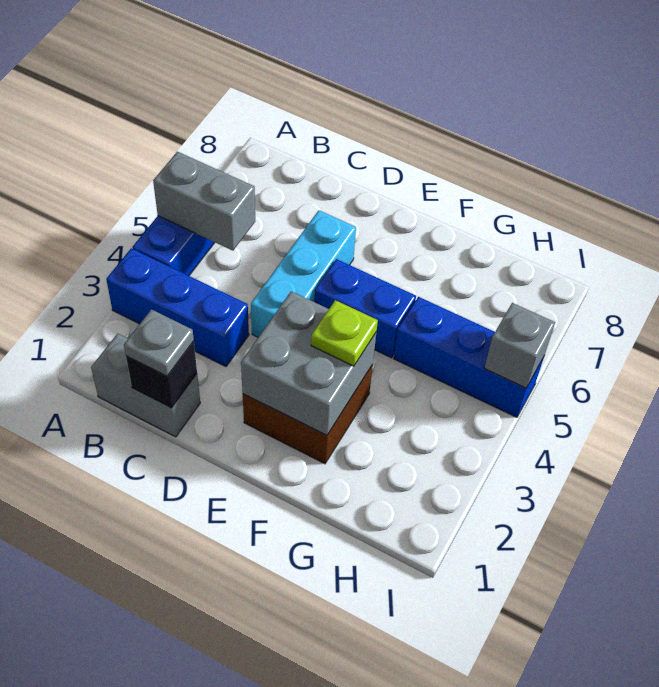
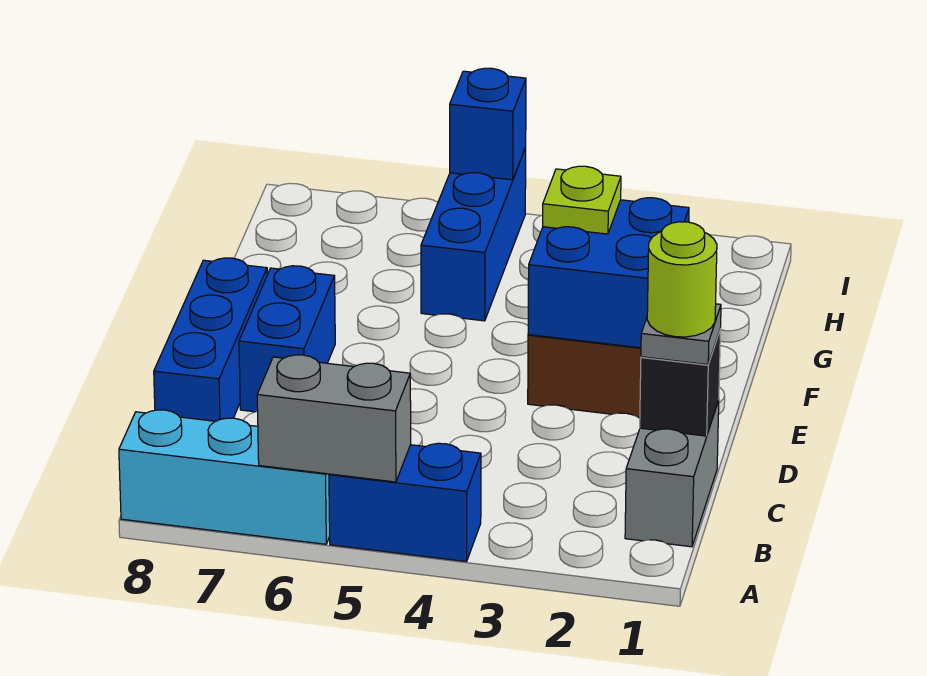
blue brick A3:C3 level 1 -> blue brick C8:E8 level 1
grey brick A5:B5 level 2 -> grey brick A5:A6 level 2
none -> lime round brick C1 level 4
cyan brick D4:D6 level 1 -> cyan brick A6:A8 level 1
grey brick E2:F3 level 2 -> blue brick E2:F3 level 2
blue brick E5:F5 level 1 -> blue brick D7:E7 level 1
grey brick I5 level 2 -> blue brick I5 level 2

